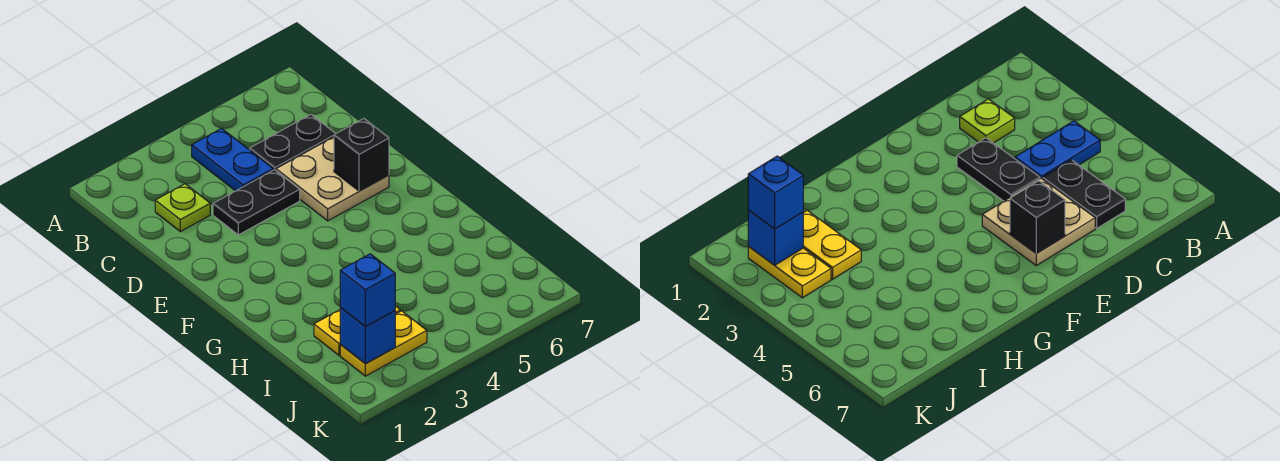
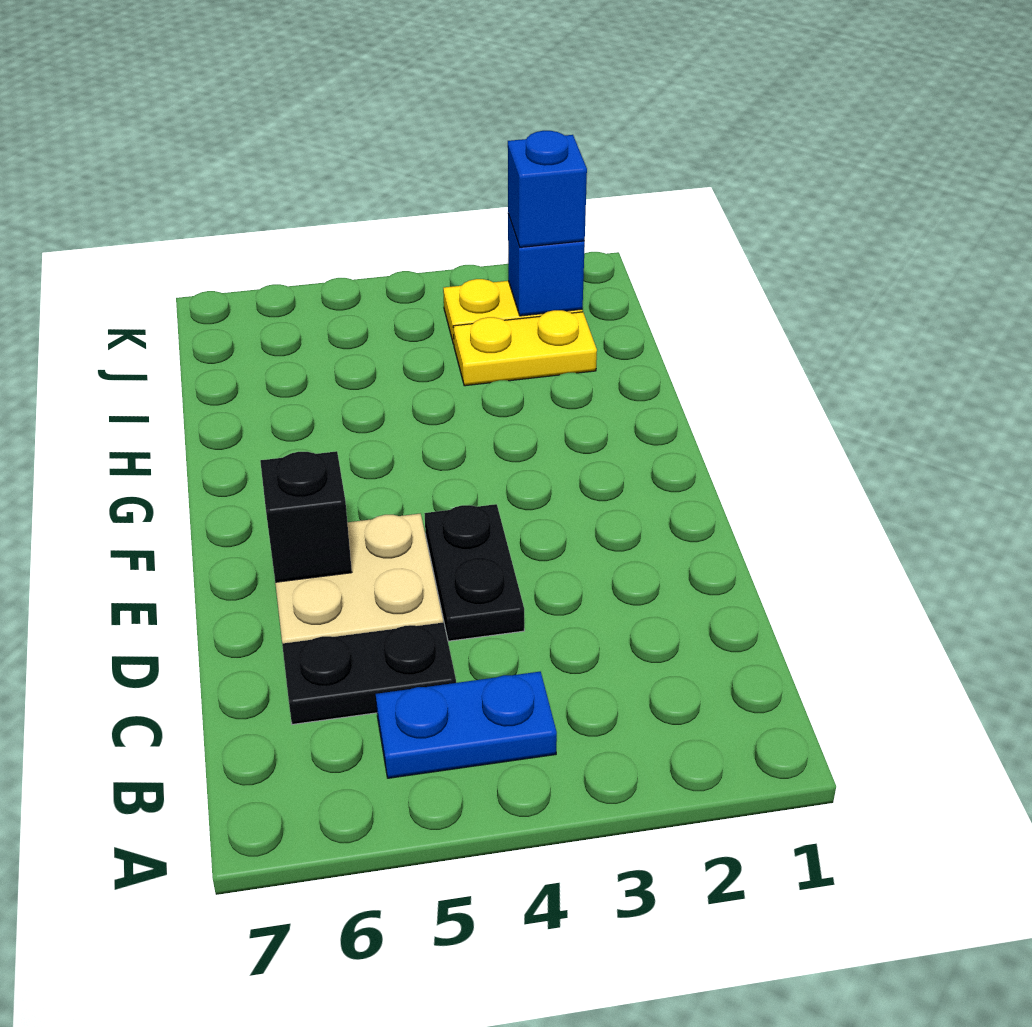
blue plate B4:C4 level 1 -> blue plate B4:B5 level 1
lime plate C2 level 1 -> none
black plate D3:D4 level 1 -> black plate D4:E4 level 1

